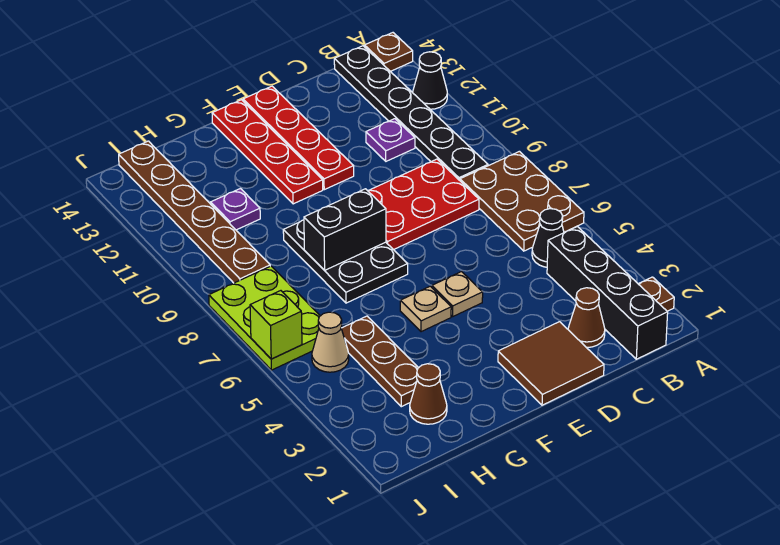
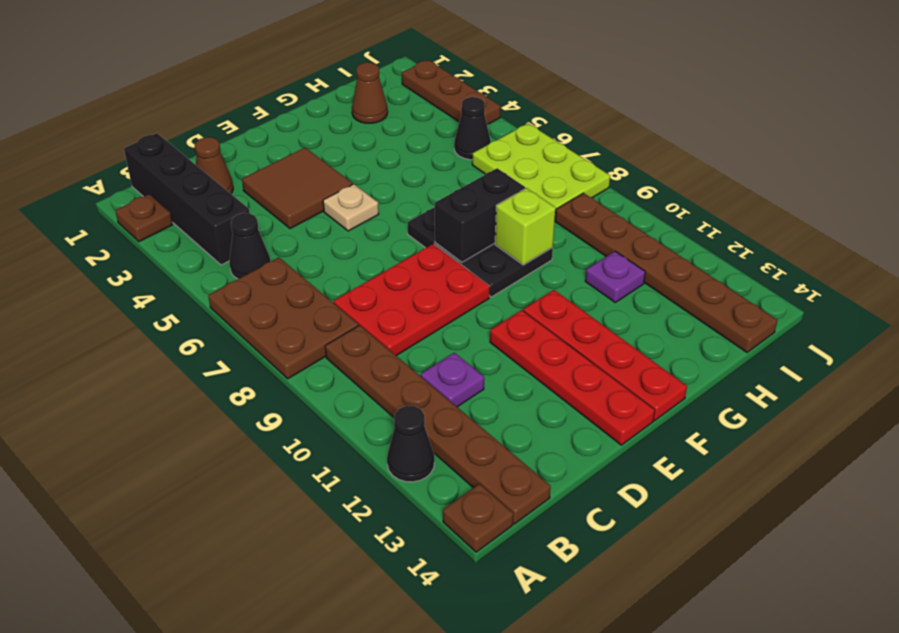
black plate B9:B14 level 1 -> brown plate B9:B14 level 1
brown tile D1:E2 level 1 -> brown tile D3:E4 level 1
tan plate F5 level 1 -> none
brown plate H3:H5 level 1 -> brown plate J2:J4 level 1
tan cone I5 level 1 -> black cone I5 level 1
lime brick J6 level 2 -> lime brick G9 level 2

